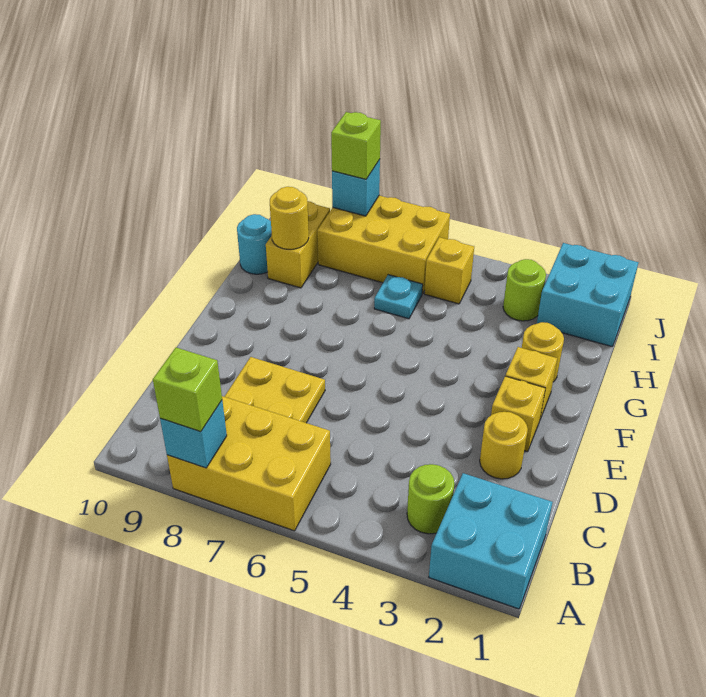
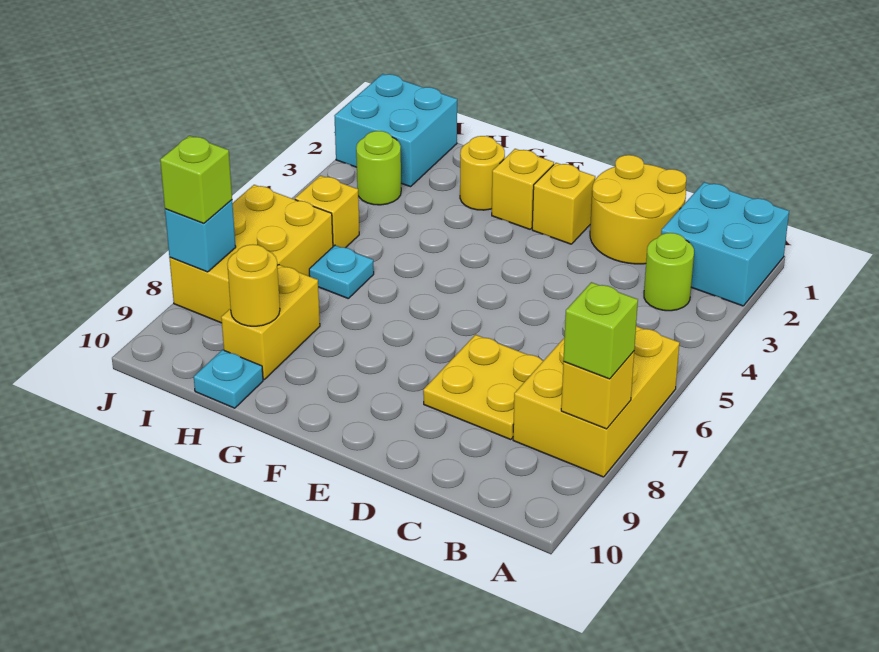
cyan brick A8 level 2 -> yellow brick A8 level 2
yellow round brick D2 level 1 -> yellow round brick C1:D2 level 1
yellow brick H9:I9 level 1 -> yellow brick H8:H9 level 1
cyan round brick H10 level 1 -> cyan plate H10 level 1

